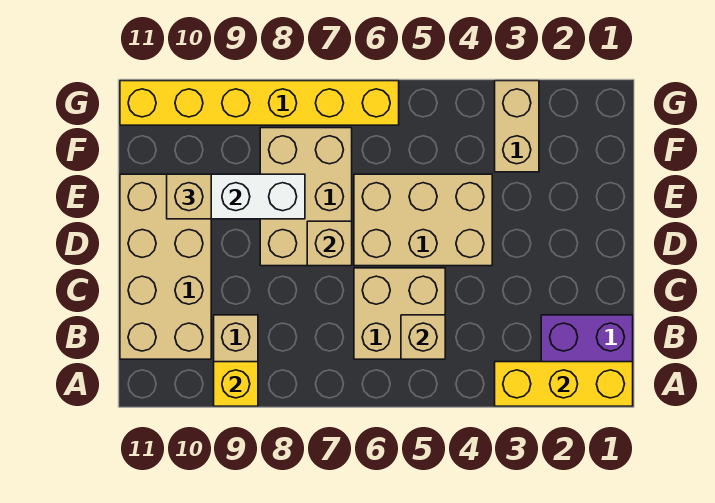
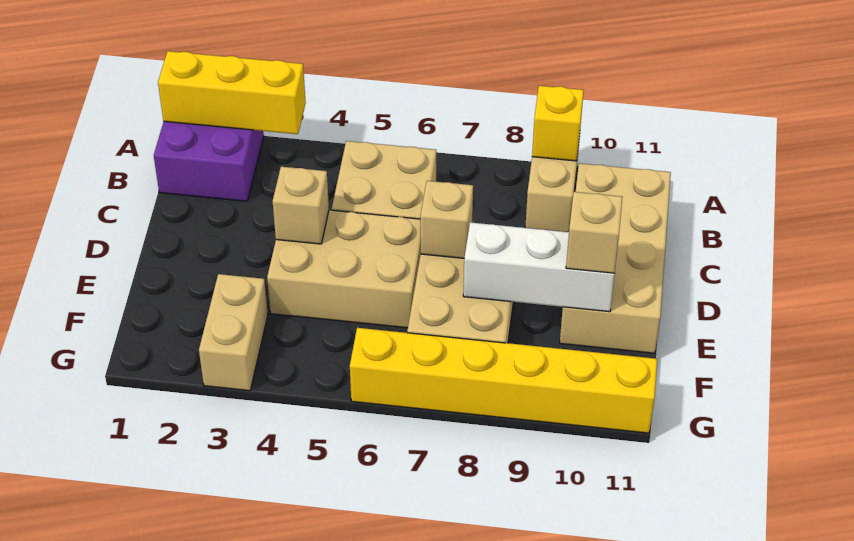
tan brick B5 level 2 -> tan brick D4 level 2

